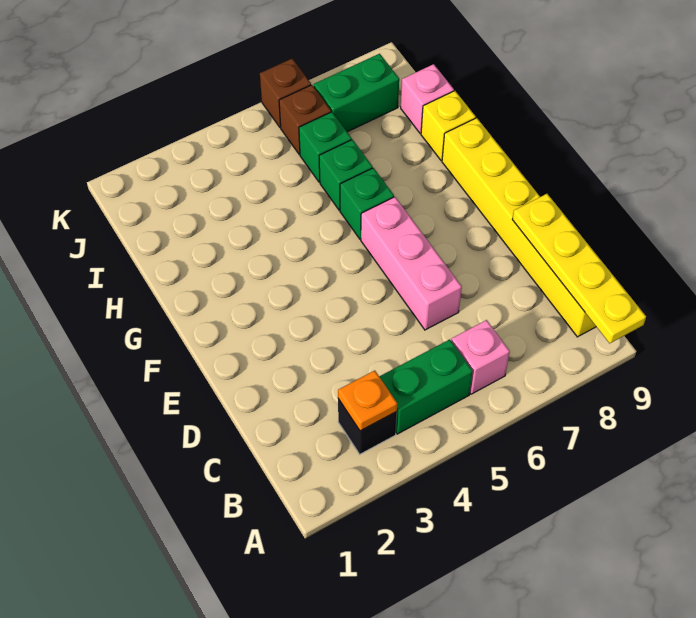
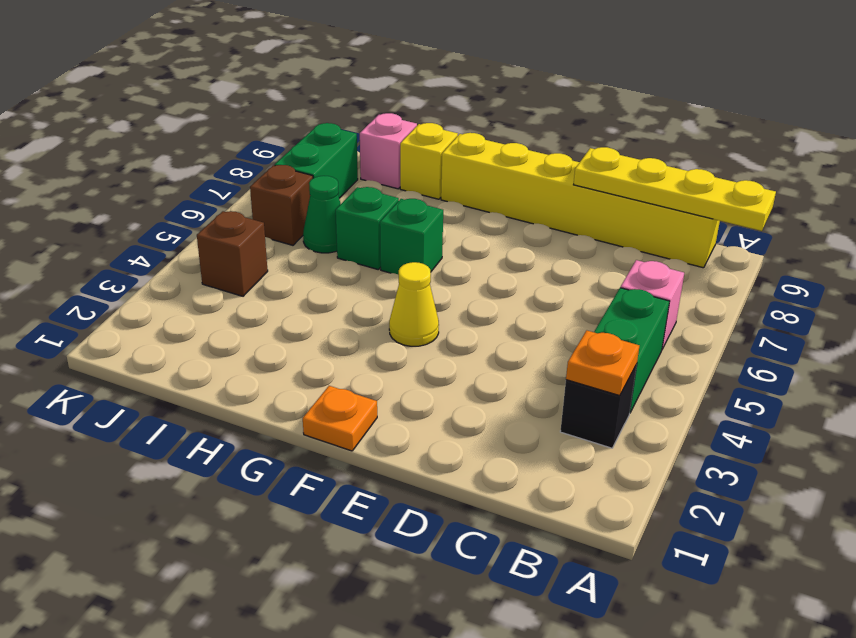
pink brick D6:F6 level 1 -> none
none -> orange plate F1 level 1
none -> yellow cone F4 level 1
green brick I6 level 1 -> green cone I6 level 1
brown brick K6 level 1 -> brown brick J4 level 1

